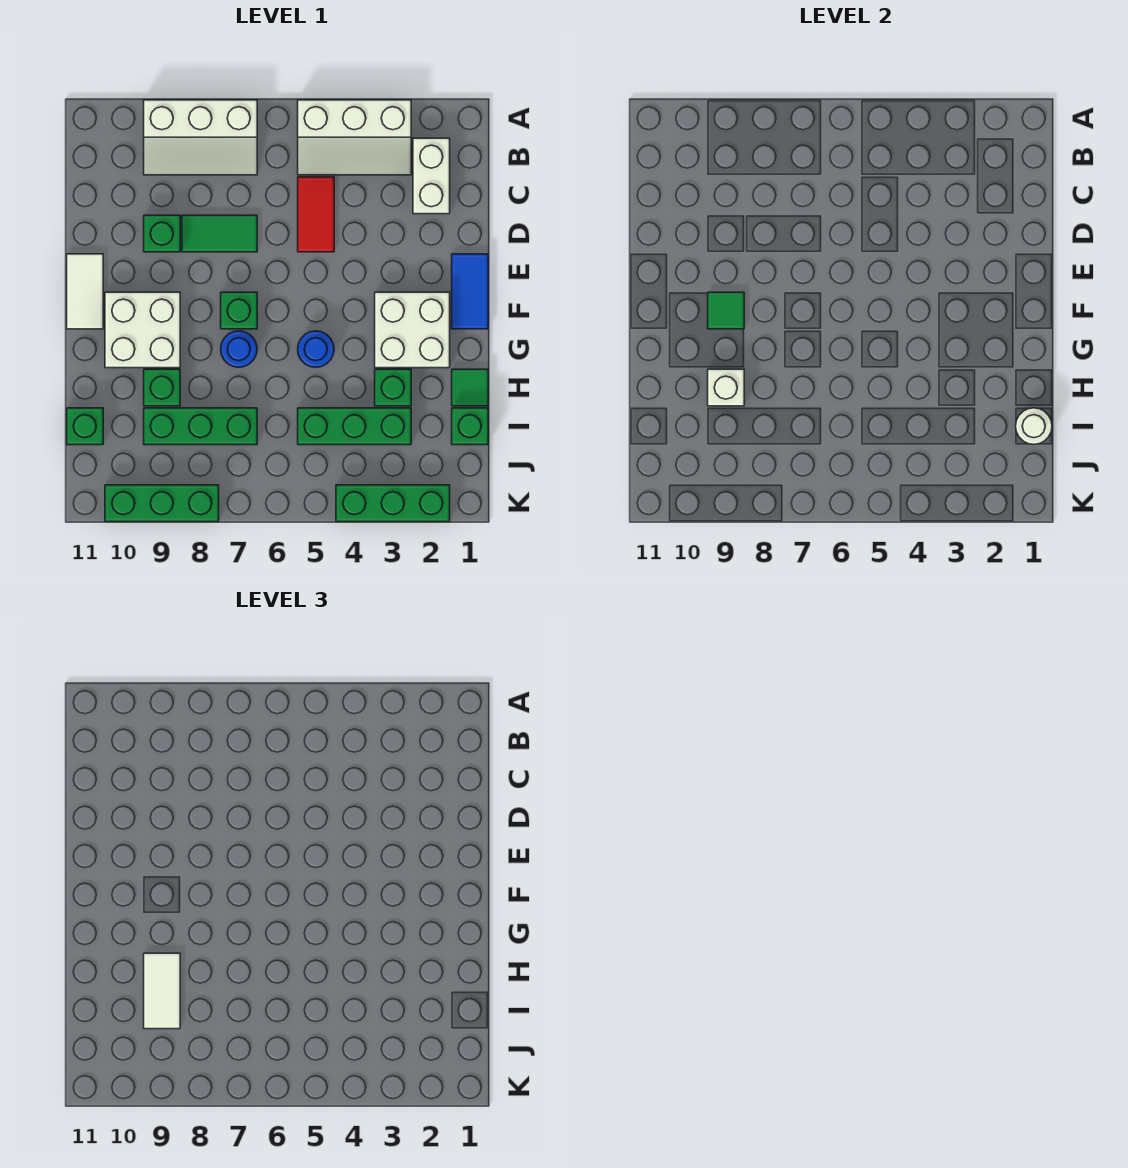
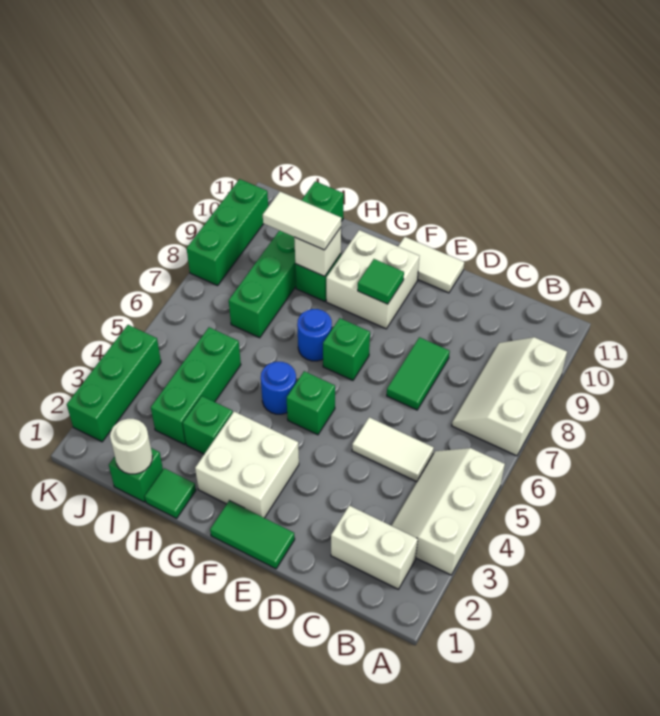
red tile C5:D5 level 1 -> white tile C5:D5 level 1
green brick D9 level 1 -> green brick F5 level 1
blue tile E1:F1 level 1 -> green tile E1:F1 level 1

